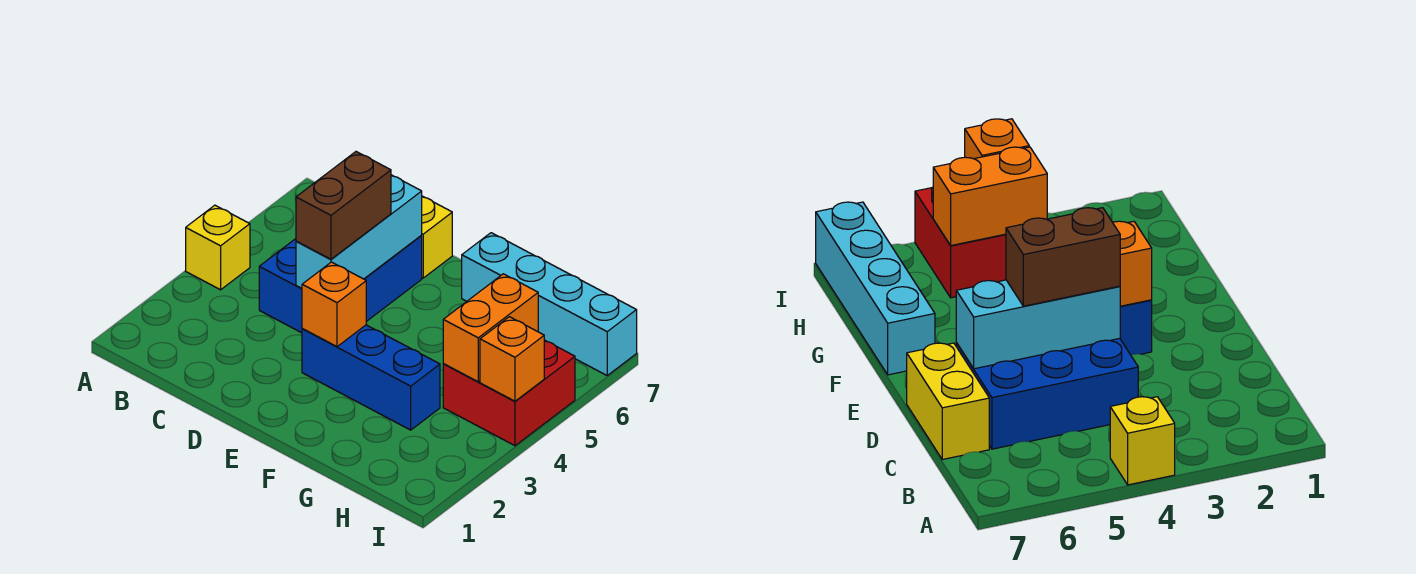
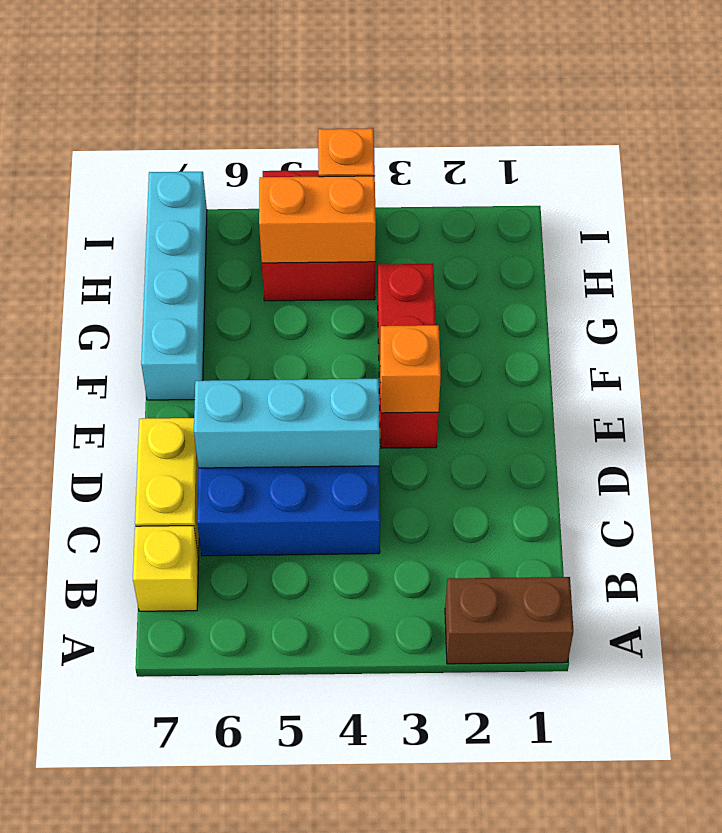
yellow brick A4 level 1 -> yellow brick B7 level 1
brown brick D4:D5 level 3 -> brown brick A1:A2 level 1
blue brick E3:G3 level 1 -> red brick E3:G3 level 1

